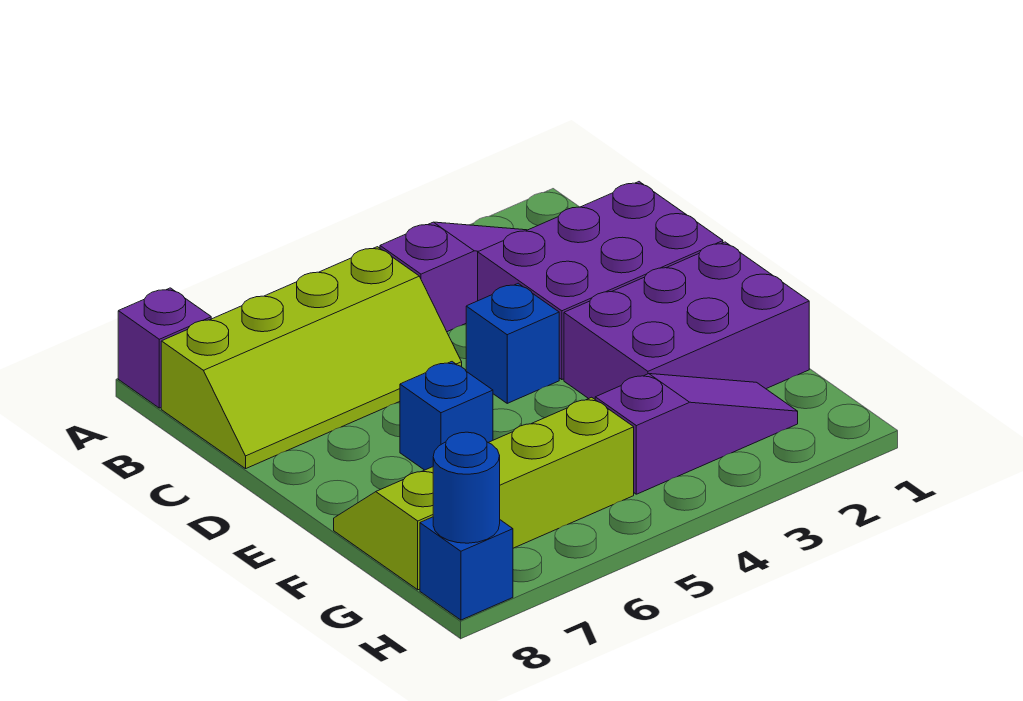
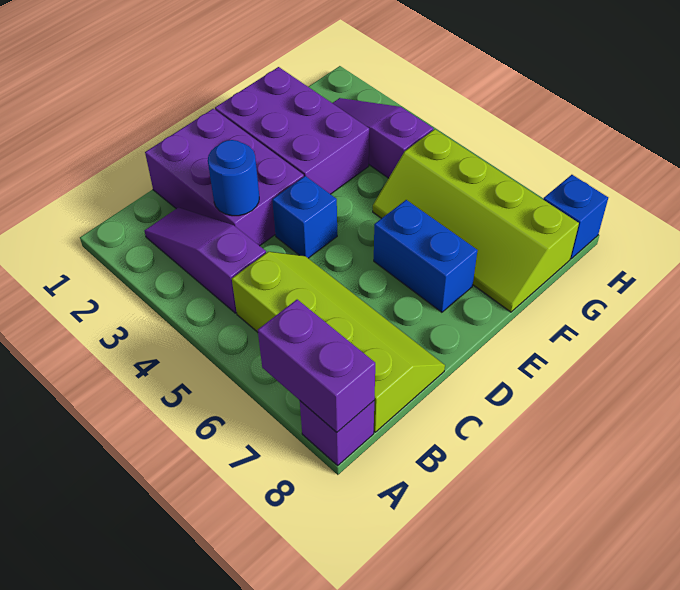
none -> purple brick A7:A8 level 2
blue brick E6 level 1 -> blue brick E6:E7 level 1
blue round brick H8 level 2 -> blue round brick C3 level 2

